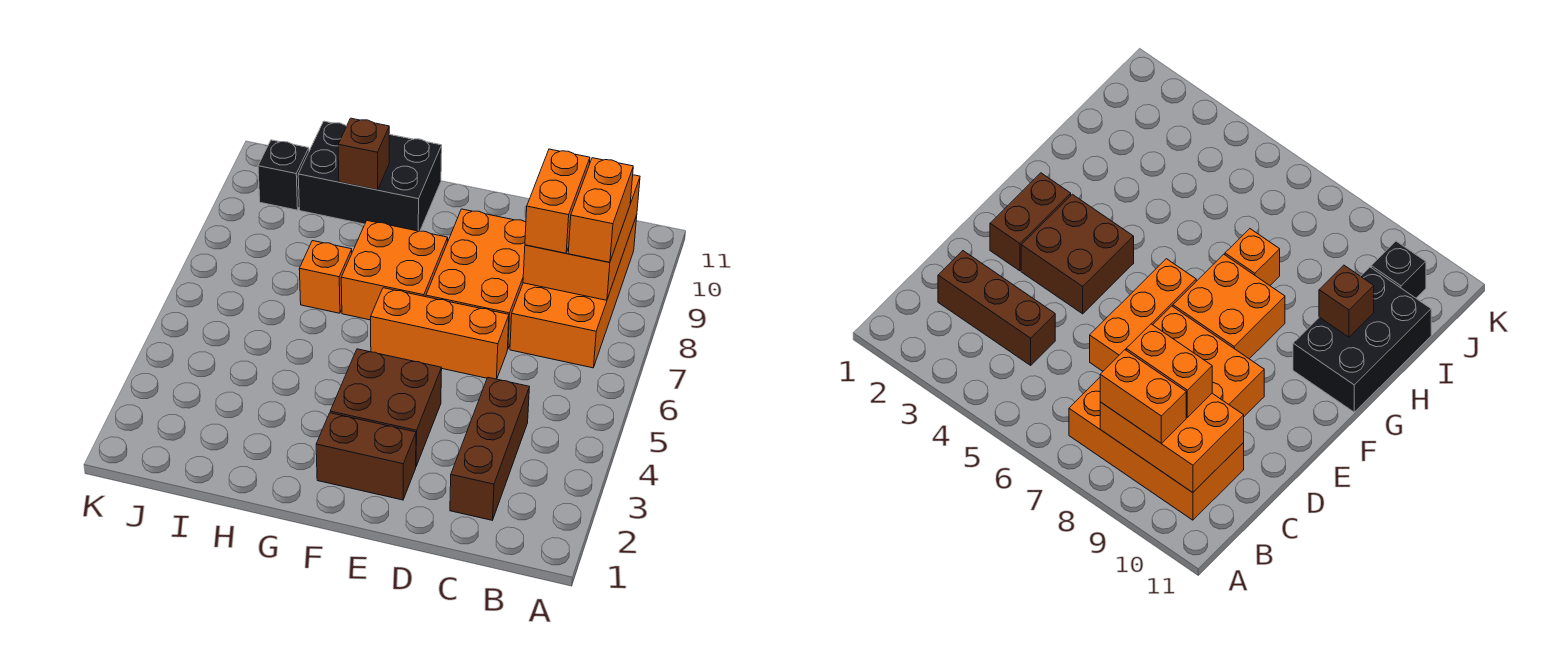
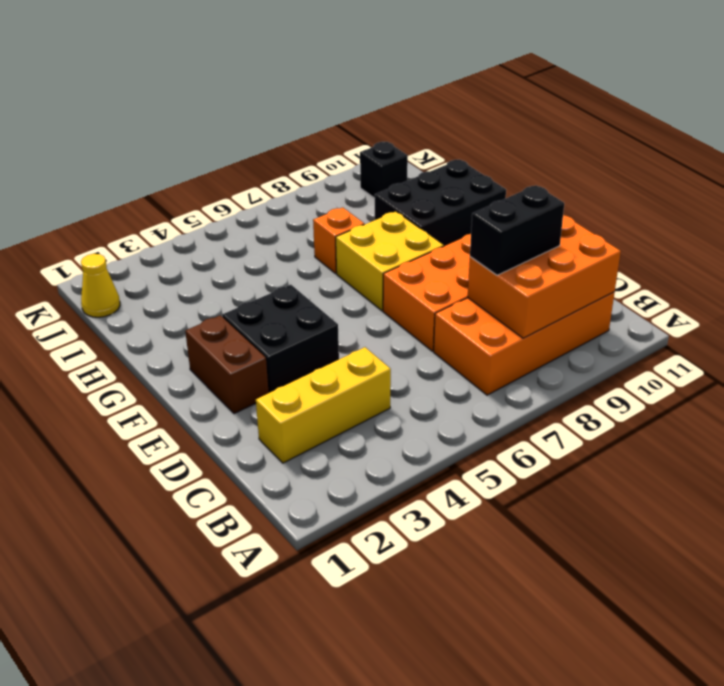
orange brick B8:B9 level 3 -> none
brown brick C2:C4 level 1 -> yellow brick C2:C4 level 1
orange brick C8:C9 level 3 -> black brick C8:C9 level 3
orange brick D6:F6 level 1 -> none
brown brick E3:F4 level 1 -> black brick E3:F4 level 1
orange brick F7:G8 level 1 -> yellow brick F7:G8 level 1
black brick G10:I11 level 1 -> black brick G9:H11 level 1
brown brick H10 level 2 -> none
none -> yellow cone J1 level 1

